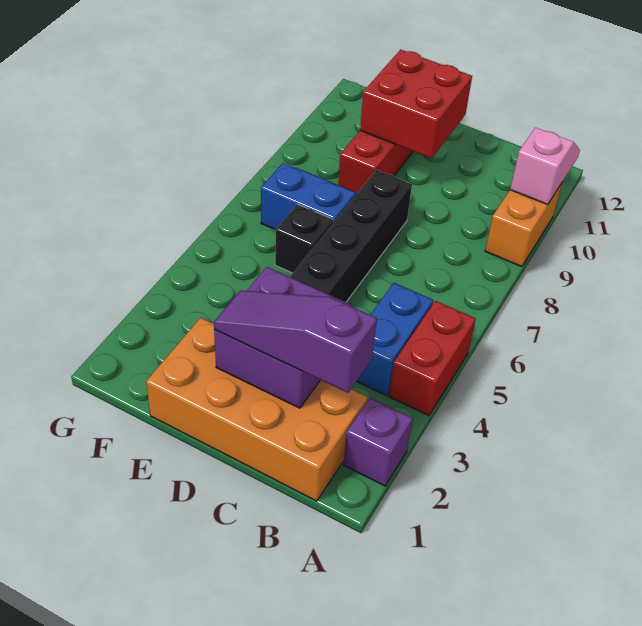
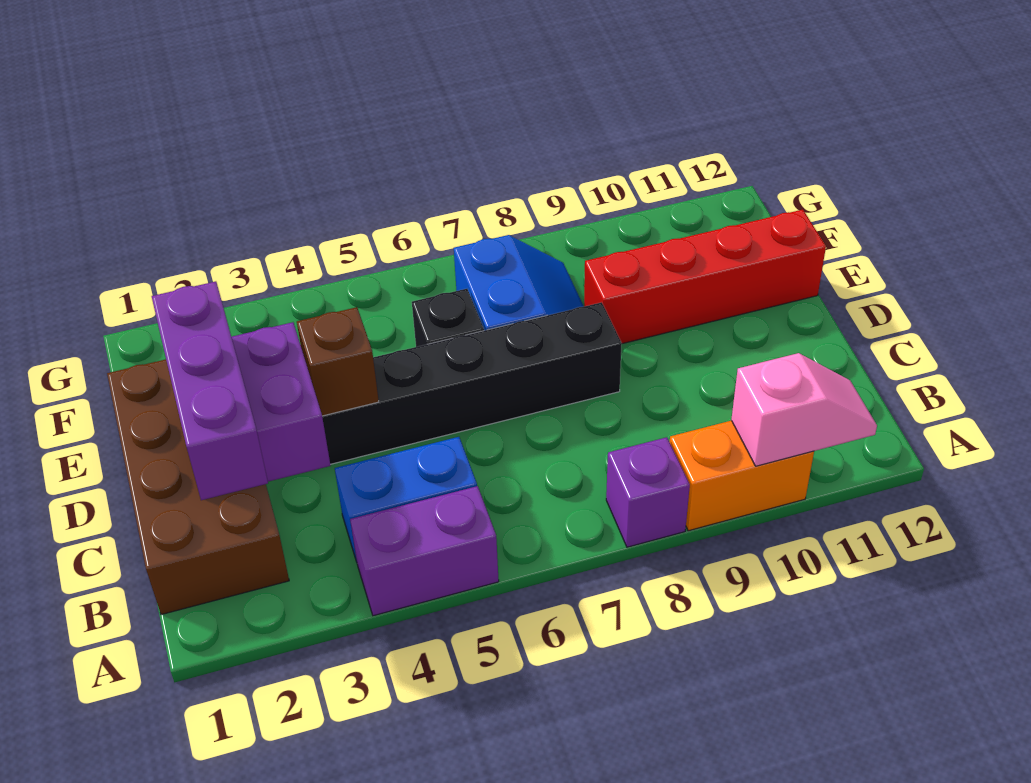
purple brick A2 level 1 -> purple brick A8 level 1
red brick A4:A5 level 1 -> purple brick A4:A5 level 1
orange brick B1:E2 level 1 -> brown brick B1:E2 level 1
purple slope B2:D2 level 3 top B -> purple brick B2:D2 level 3
none -> brown brick D4 level 2
red brick D10:E11 level 2 -> none

